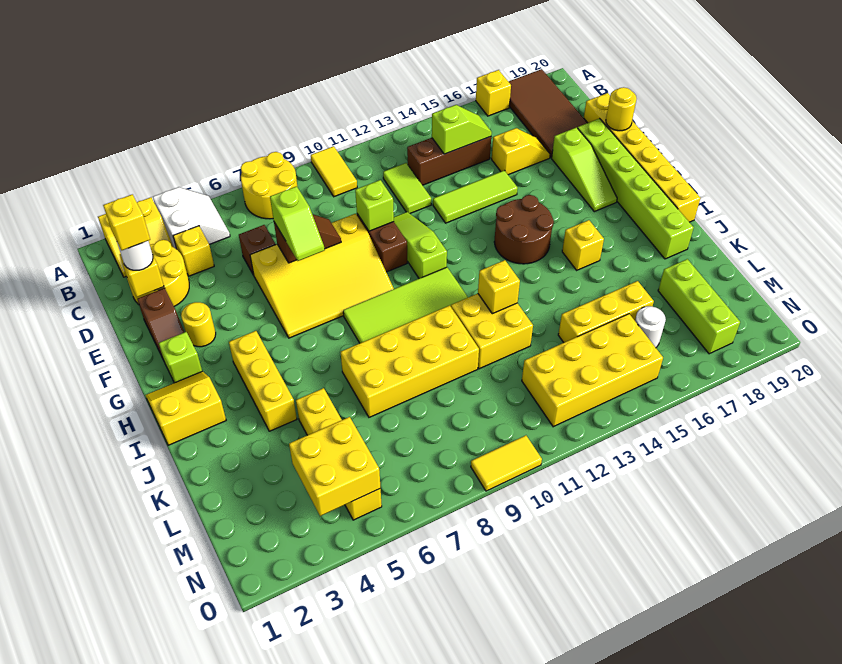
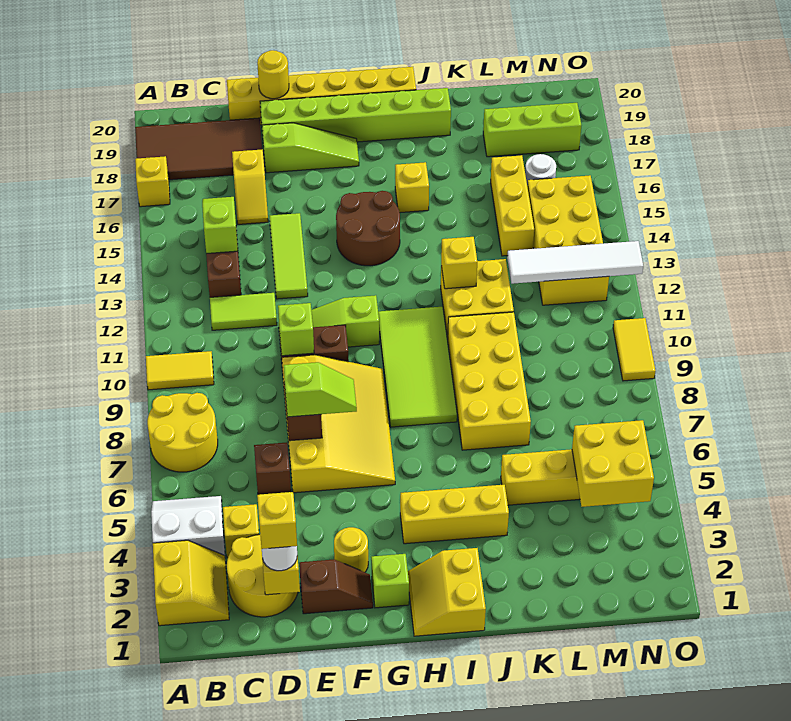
yellow slope D16:D17 level 1 top 16 -> yellow slope D16:D17 level 1 top 17
none -> white tile L12:O12 level 2

